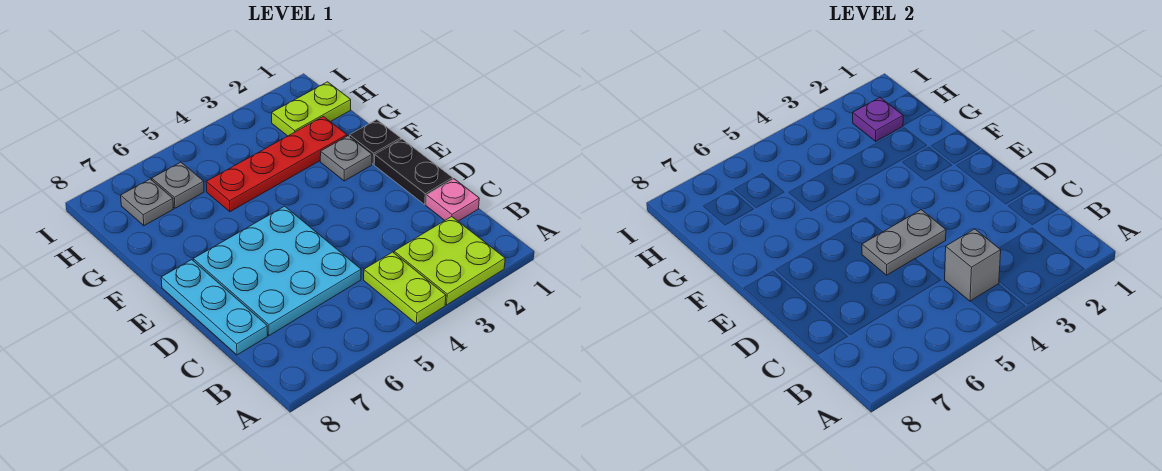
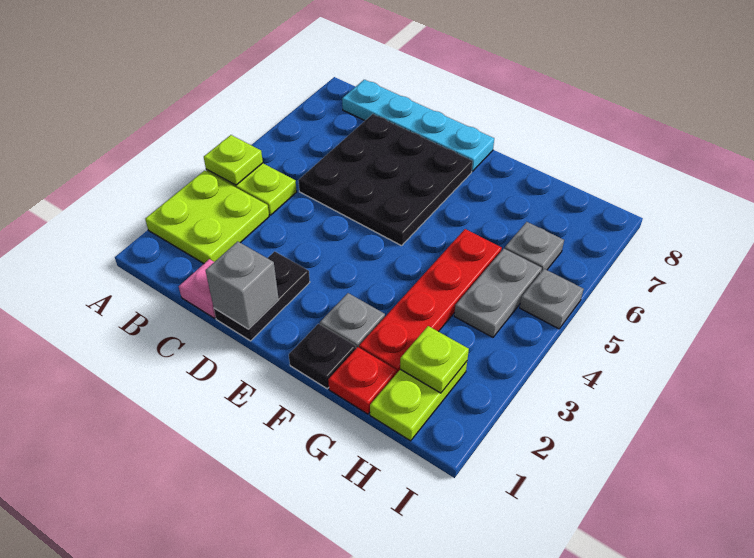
none -> lime plate A4 level 2
grey brick B4 level 2 -> grey brick D1 level 2
cyan plate C5:E7 level 1 -> black plate C5:E7 level 1
cyan plate C8:E8 level 1 -> cyan plate B8:E8 level 1
black plate D1:E1 level 1 -> black plate D1:D2 level 1
grey plate D4:D5 level 2 -> grey plate H4:H5 level 1
none -> red plate G1 level 1
purple plate H2 level 2 -> lime plate H2 level 2
grey plate H7 level 1 -> grey plate I5 level 1

